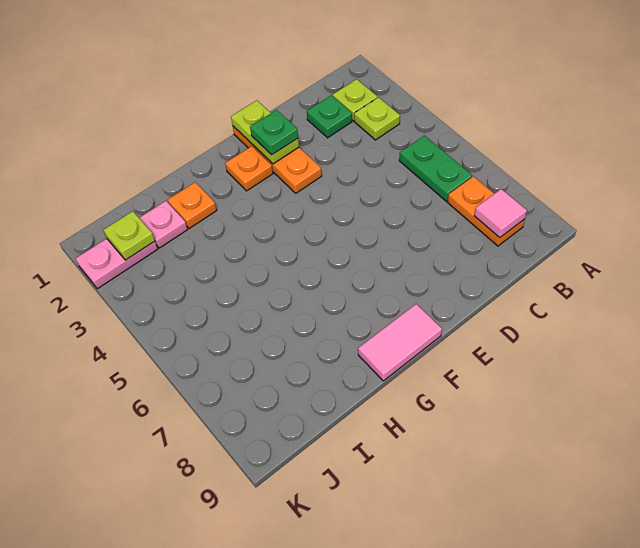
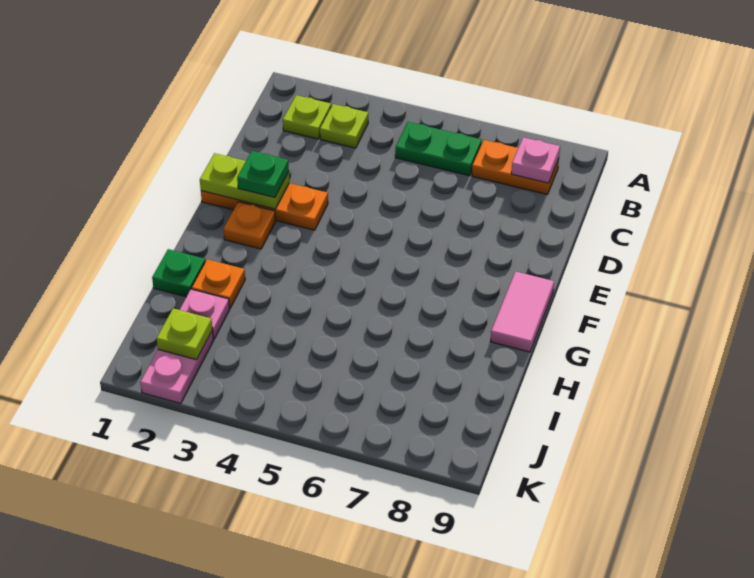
pink tile B8 level 2 -> pink plate B8 level 2
green plate C2 level 1 -> green plate H1 level 1

